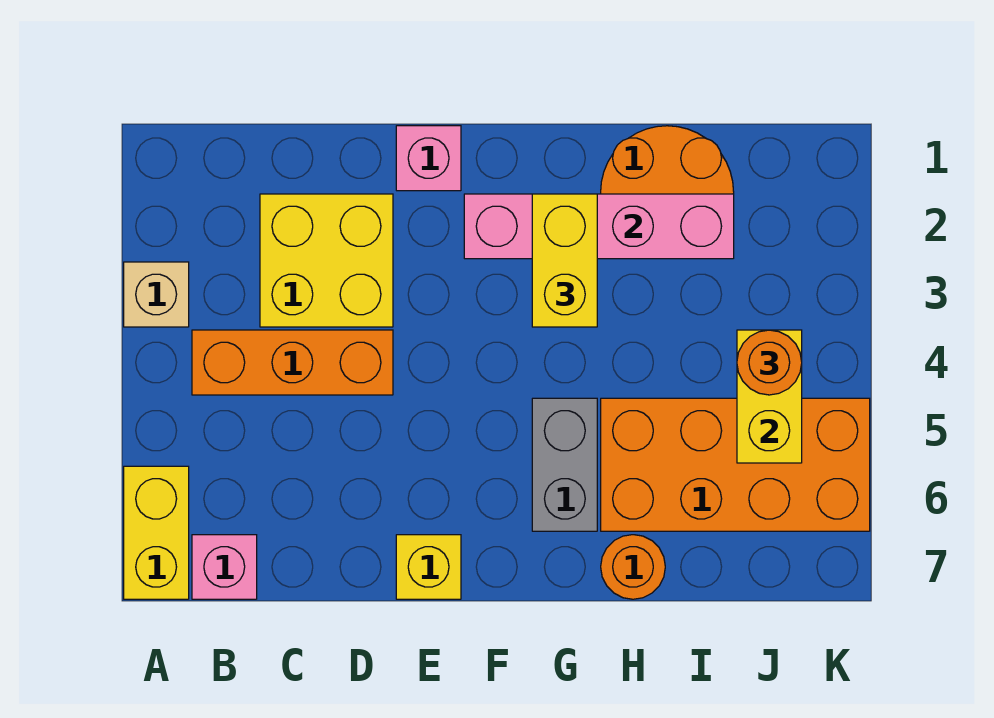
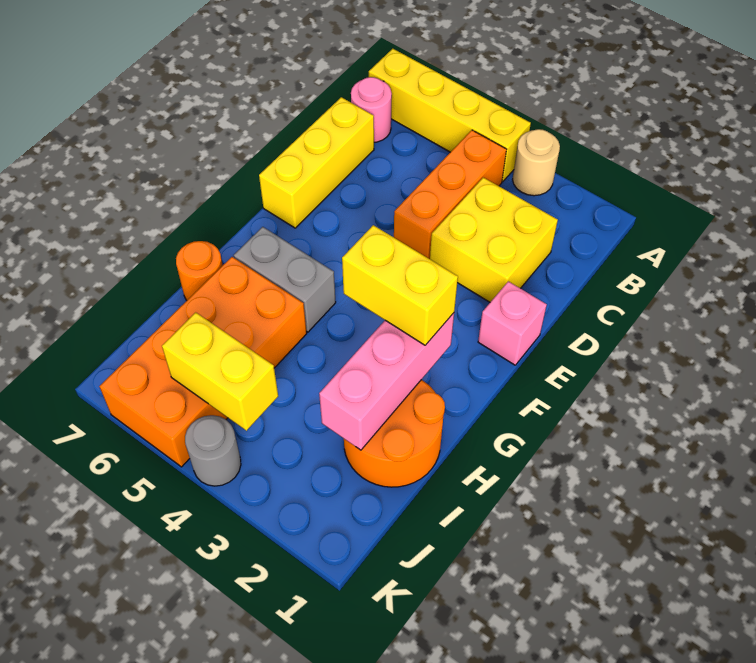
tan brick A3 level 1 -> tan round brick A3 level 1
yellow brick A6:A7 level 1 -> yellow brick A4:A7 level 1
pink brick B7 level 1 -> pink round brick B7 level 1
yellow brick E7 level 1 -> yellow brick C7:E7 level 1
pink brick F2:I2 level 2 -> pink brick G2:I2 level 2
orange round brick J4 level 3 -> none
none -> grey round brick K4 level 1

